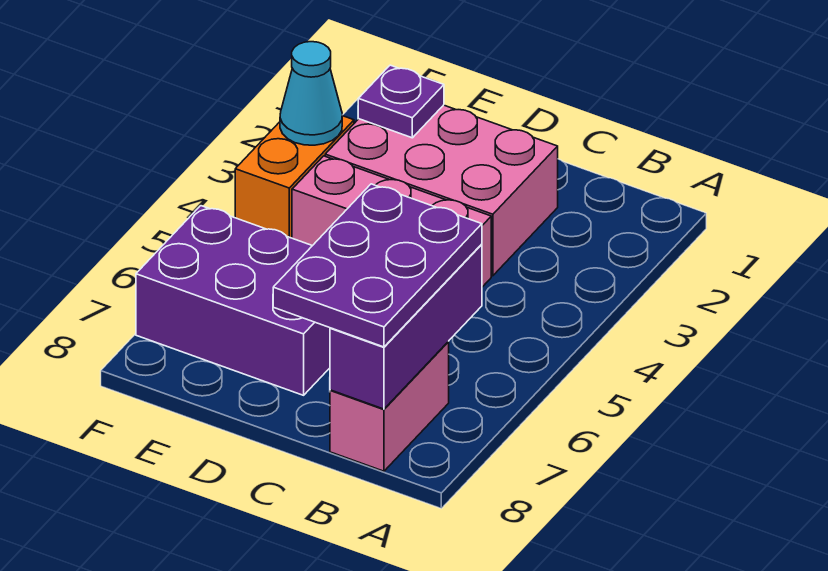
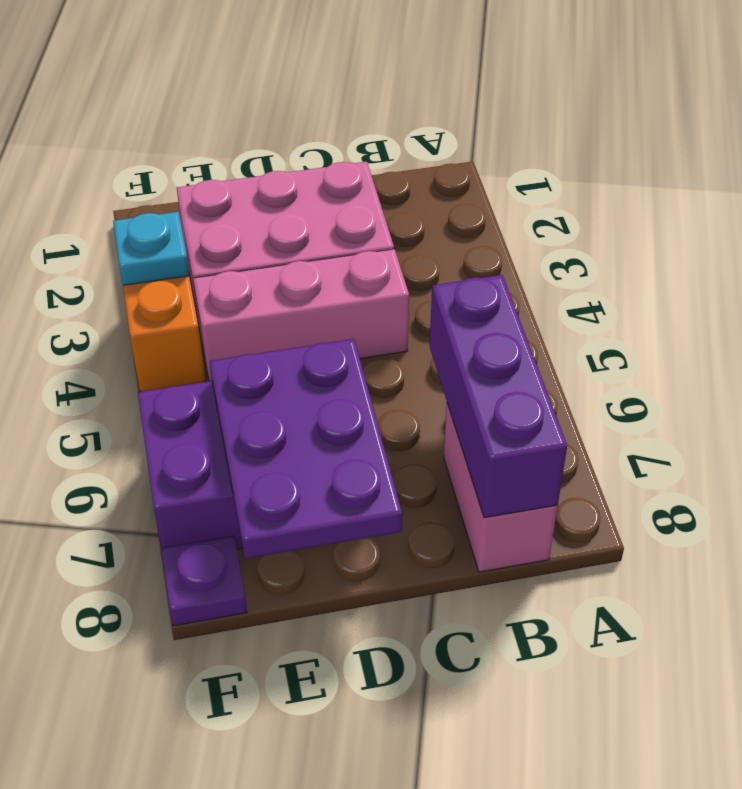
purple plate B6:C8 level 3 -> purple plate D6:E8 level 2
purple plate E2 level 2 -> purple plate F8 level 1
cyan cone F3 level 2 -> cyan plate F3 level 2

